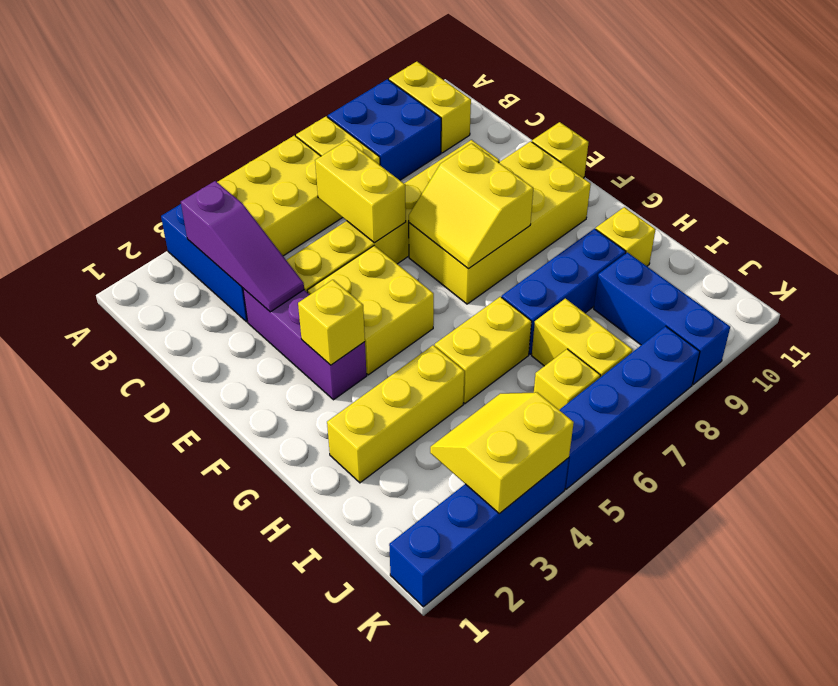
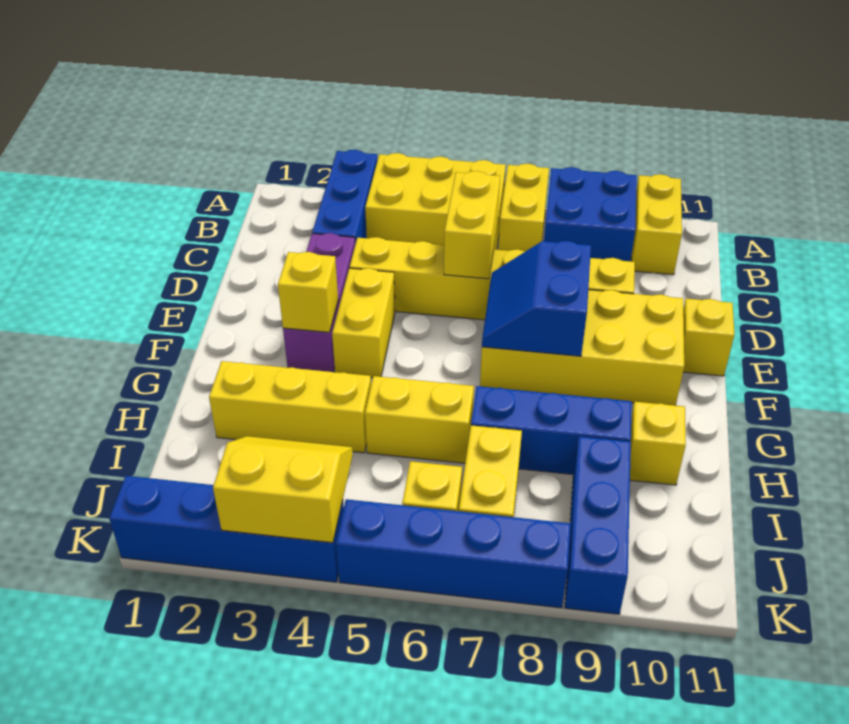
purple slope B3:D3 level 2 top B -> none
yellow brick E4:F5 level 1 -> yellow brick E4:F4 level 1
yellow slope E7:F8 level 2 top 8 -> blue slope E7:F8 level 2 top 8

